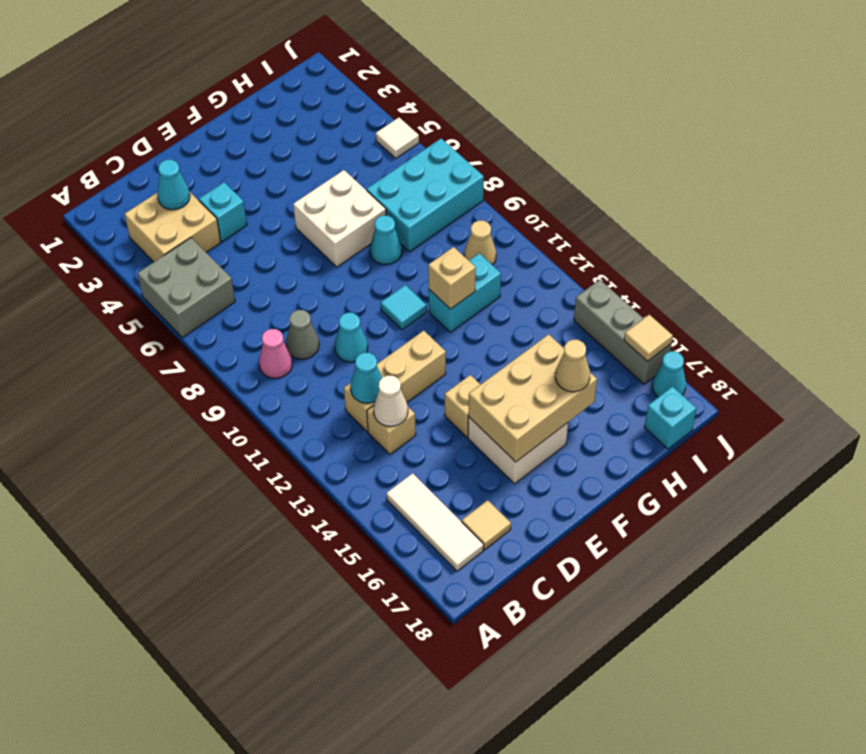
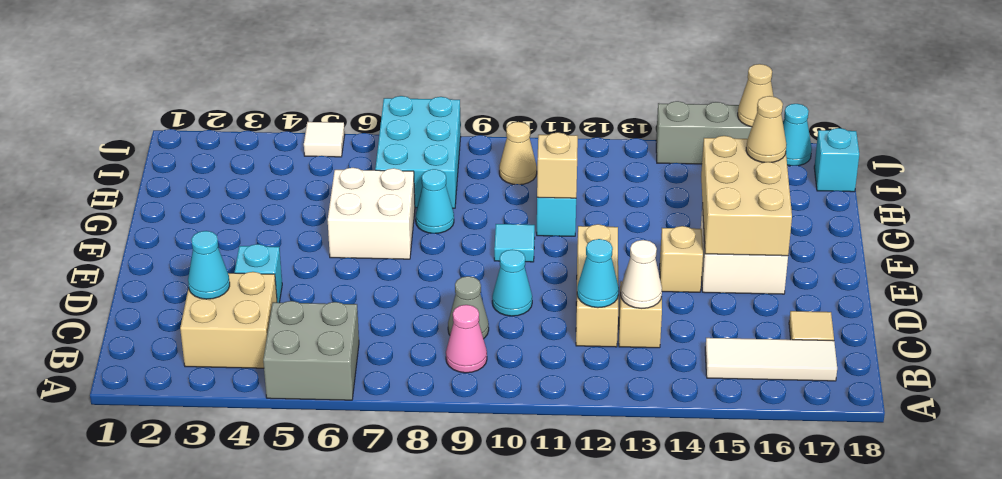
tan tile J16 level 2 -> tan cone J16 level 2

